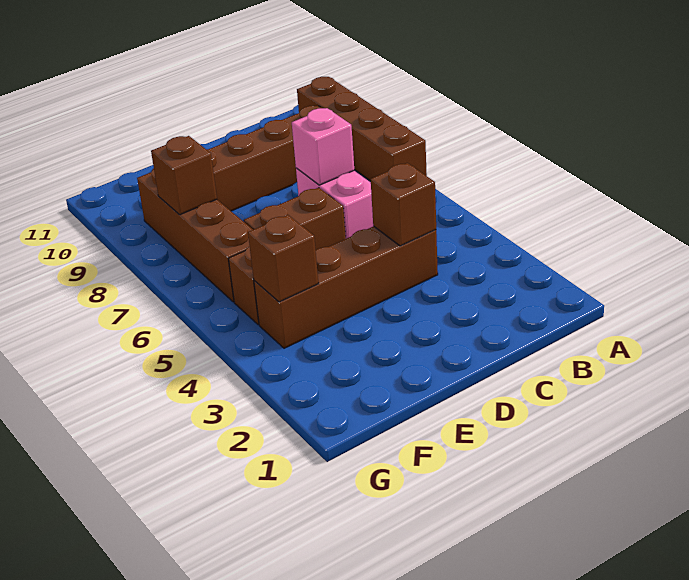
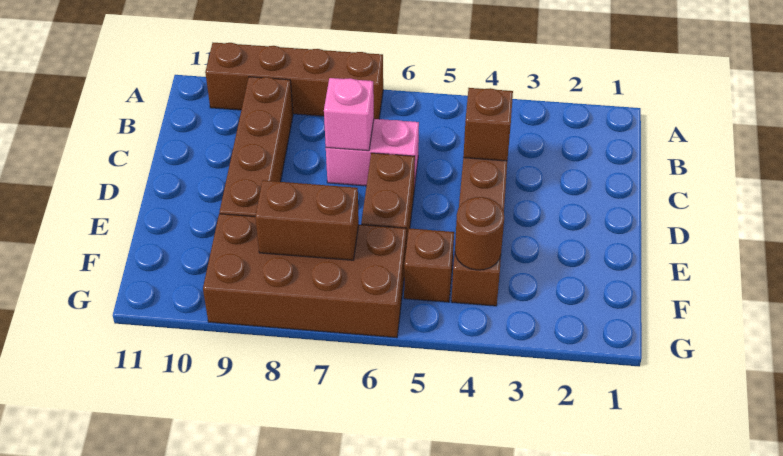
brown brick F4 level 2 -> brown round brick F4 level 2
brown brick F6:F9 level 1 -> brown brick F6:G9 level 1
brown brick F8 level 2 -> brown brick F7:F8 level 2

